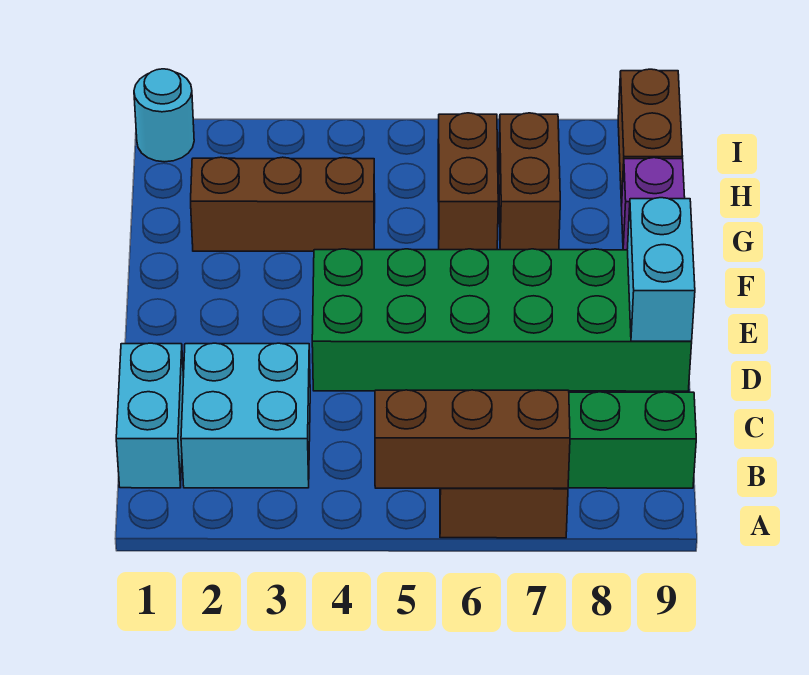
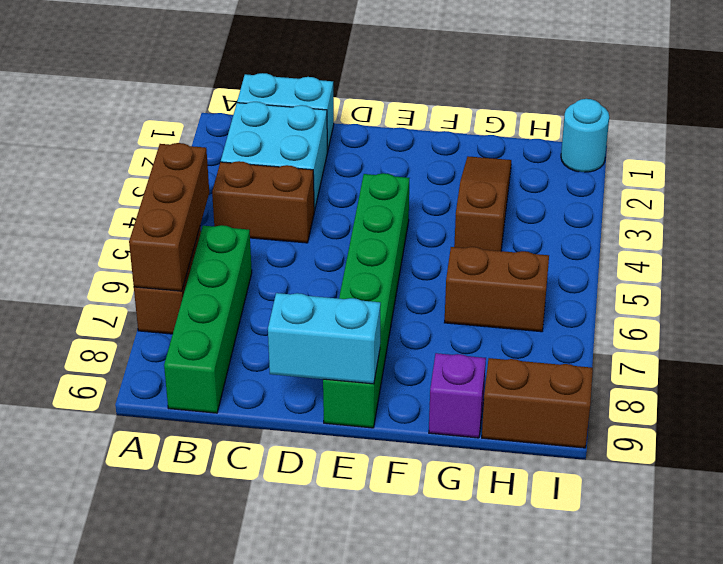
green brick D4:E9 level 1 -> green brick E4:E9 level 1
brown brick G2:G4 level 1 -> brown slope G2:G4 level 1 top 4
brown brick G7:H7 level 1 -> brown brick B4:C4 level 1

